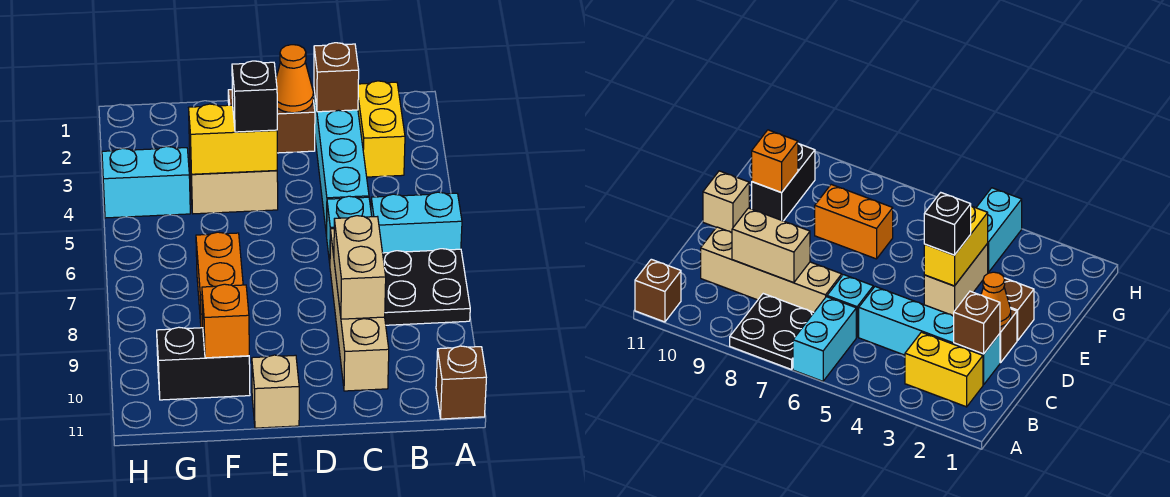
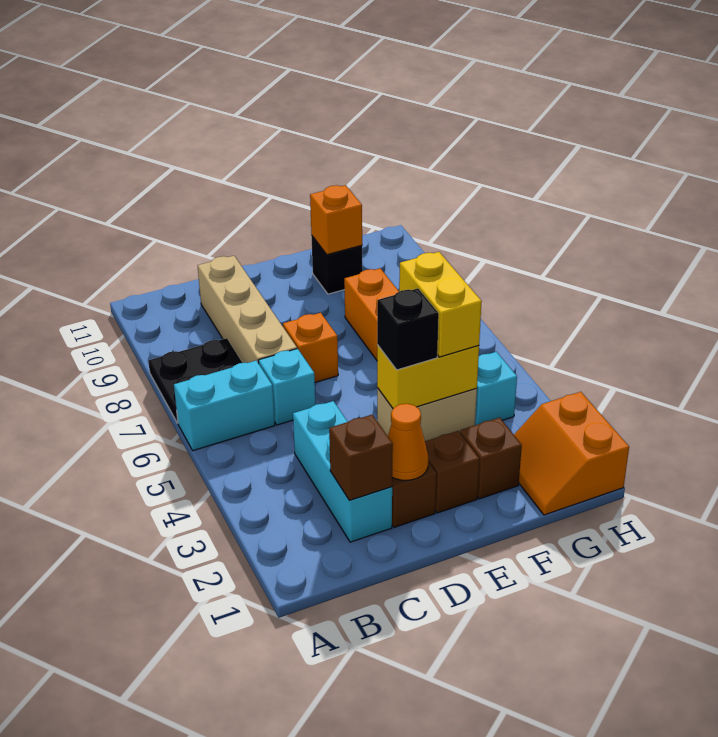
brown brick A11 level 1 -> brown brick F2 level 1
yellow brick B2:B3 level 1 -> yellow brick F4:F5 level 3
cyan brick C2:C5 level 1 -> cyan brick C2:C4 level 1
tan brick C8:C9 level 2 -> none
none -> orange brick D7 level 1
tan brick E11 level 1 -> none
black brick F10:G10 level 1 -> black brick F10 level 1
none -> orange slope G1:H2 level 1 top H
cyan brick G4:H4 level 1 -> cyan brick G4 level 1

